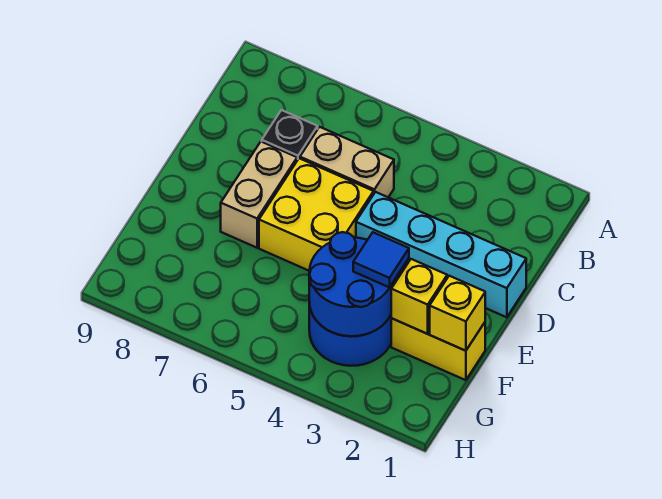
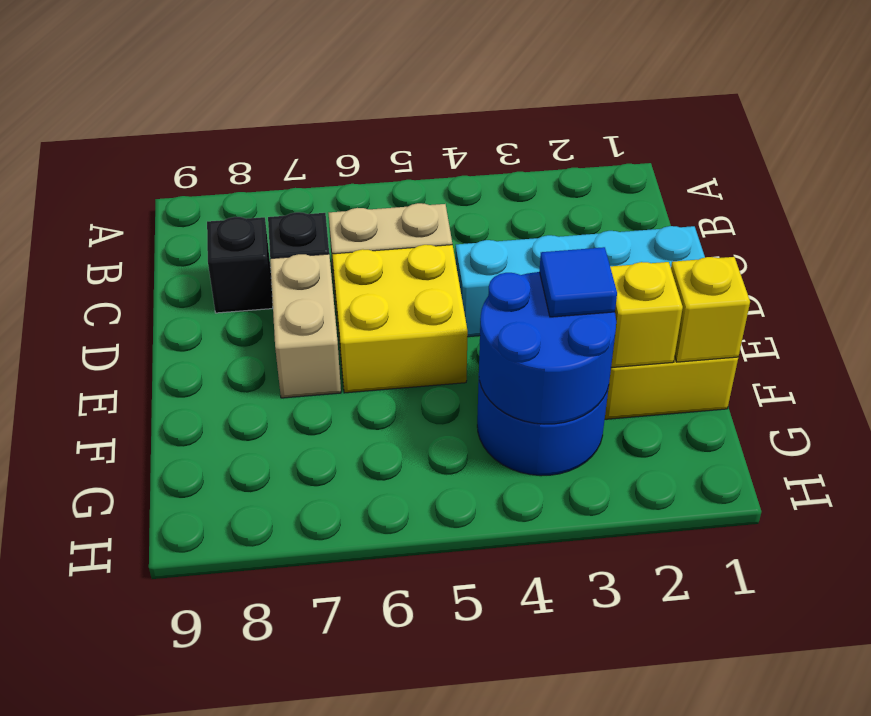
none -> black brick C8 level 1

